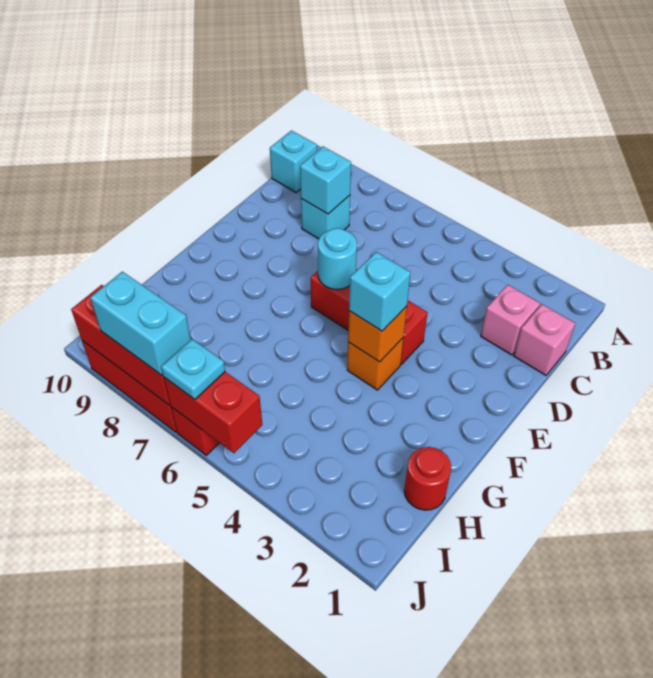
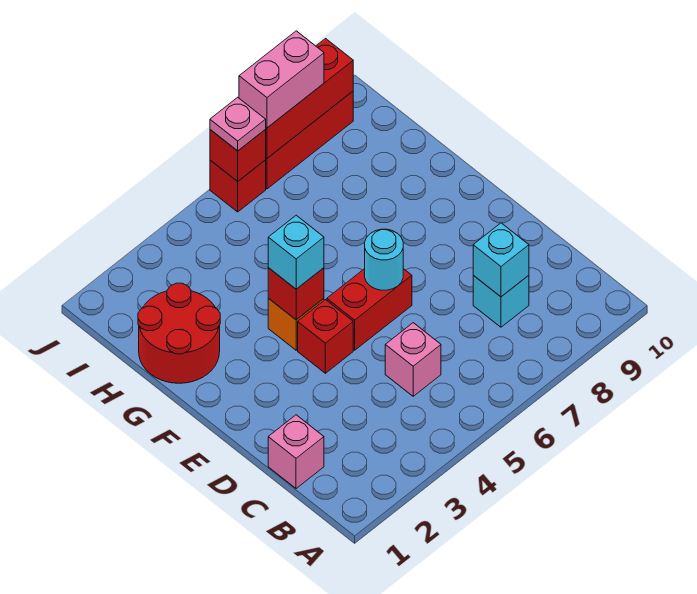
cyan brick B10 level 1 -> none
pink brick C2 level 1 -> pink brick C5 level 1
orange brick F4 level 2 -> red brick F4 level 2
red round brick H1 level 1 -> red round brick G1:H2 level 1
red brick J5:J6 level 2 -> red brick J6 level 2
cyan plate J6 level 3 -> pink plate J6 level 3
cyan brick J7:J8 level 3 -> pink brick J7:J8 level 3

